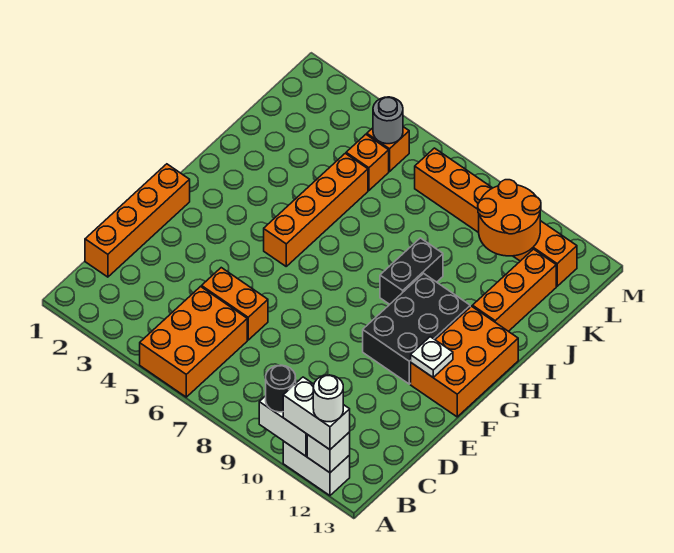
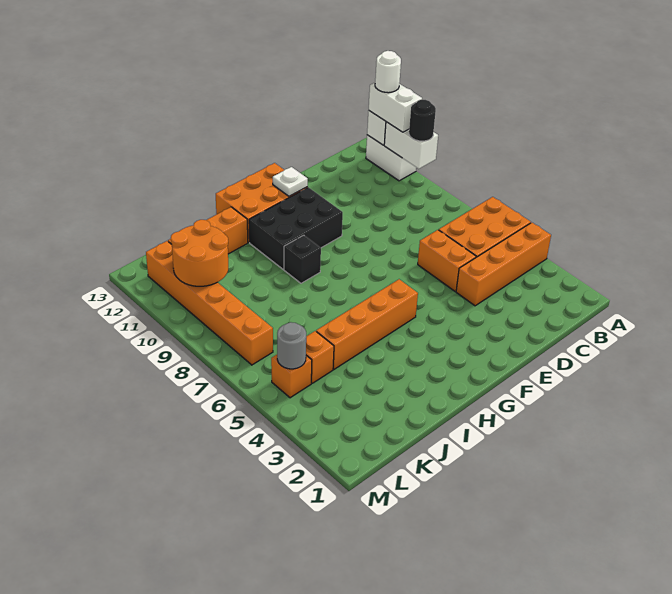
orange brick C1:F1 level 1 -> orange brick A4:D4 level 1
black brick H9:I9 level 1 -> black brick H9 level 1

